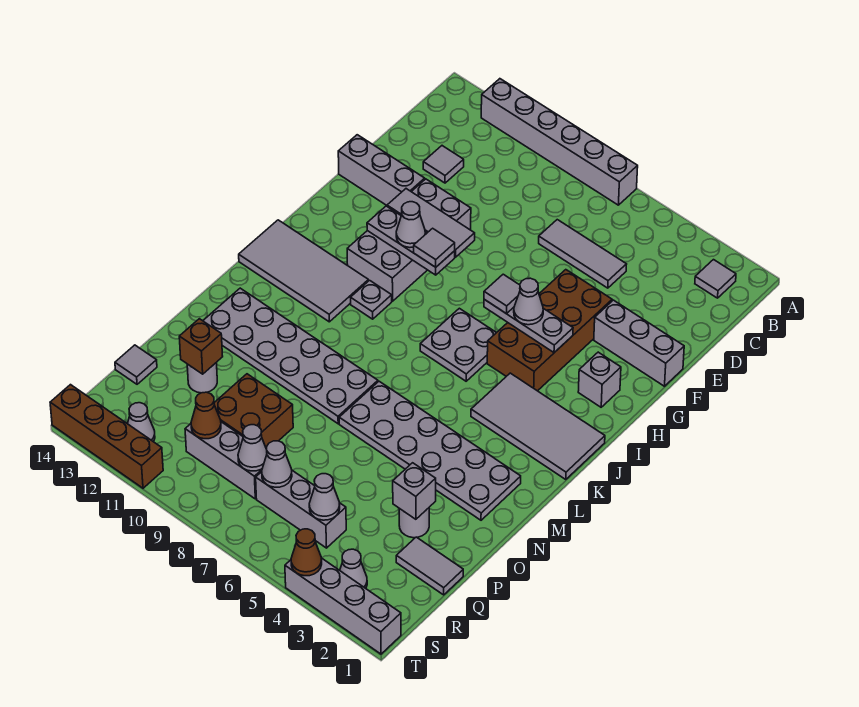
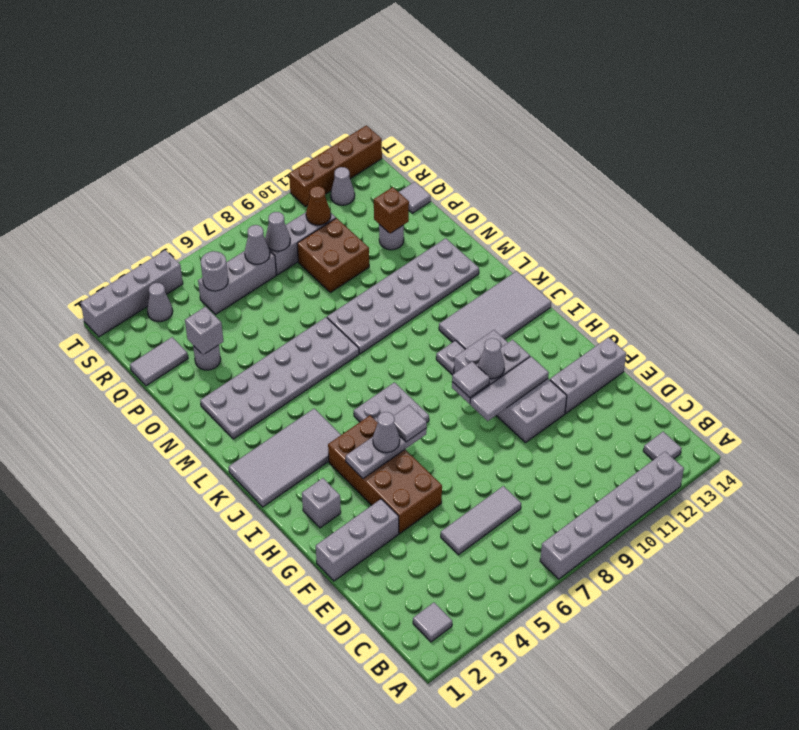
grey tile D12 level 1 -> grey tile B13 level 1
grey cone R5 level 2 -> grey round brick R5 level 2
brown cone T4 level 2 -> none

